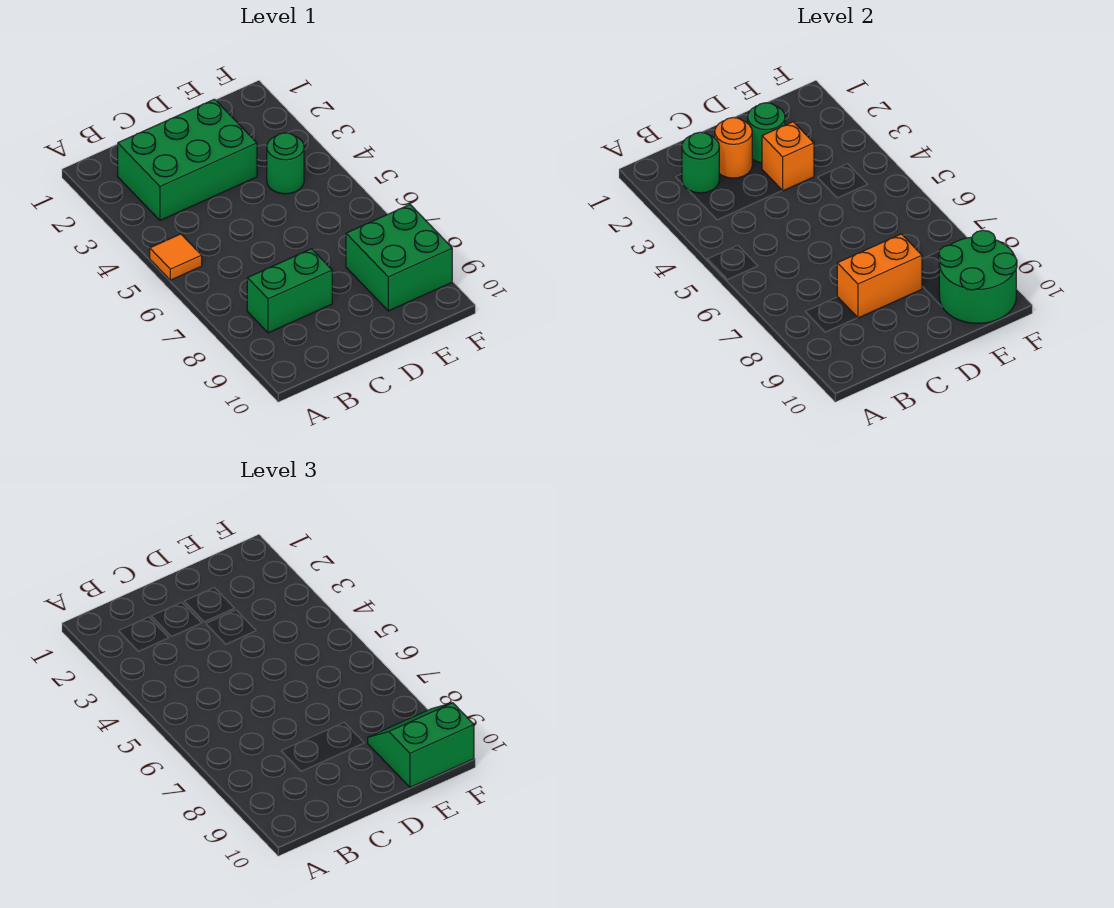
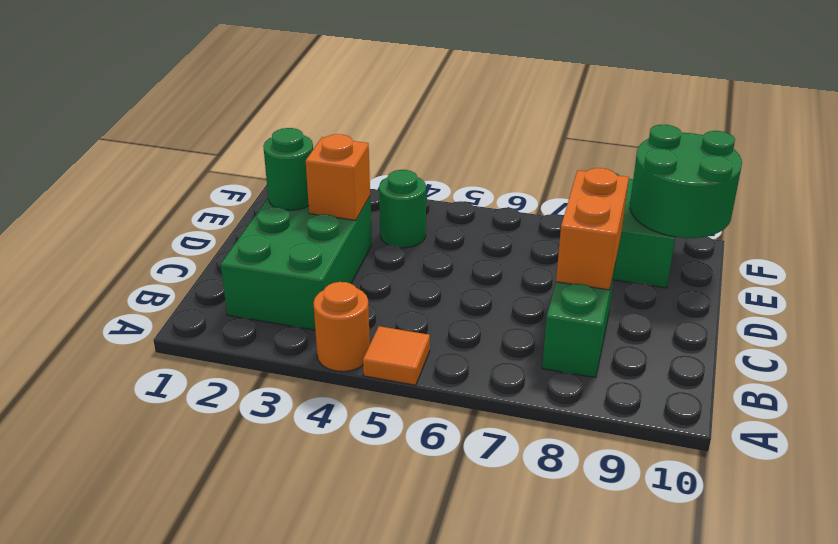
green round brick B2 level 2 -> none
orange round brick C2 level 2 -> orange round brick A4 level 1
green slope E9:F10 level 3 top 10 -> none

